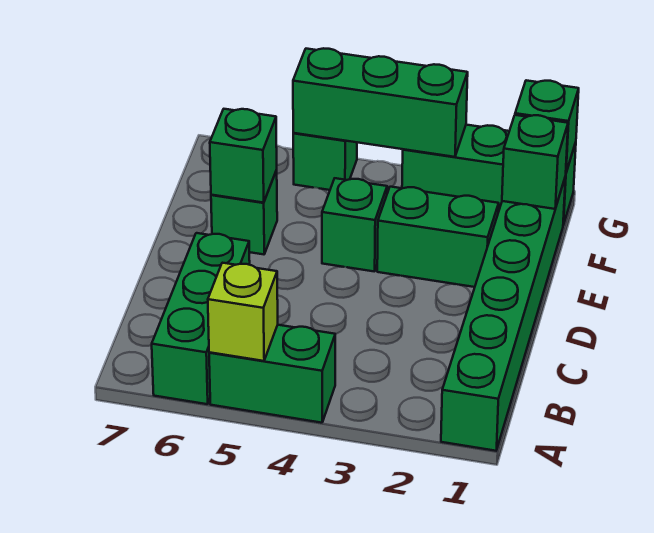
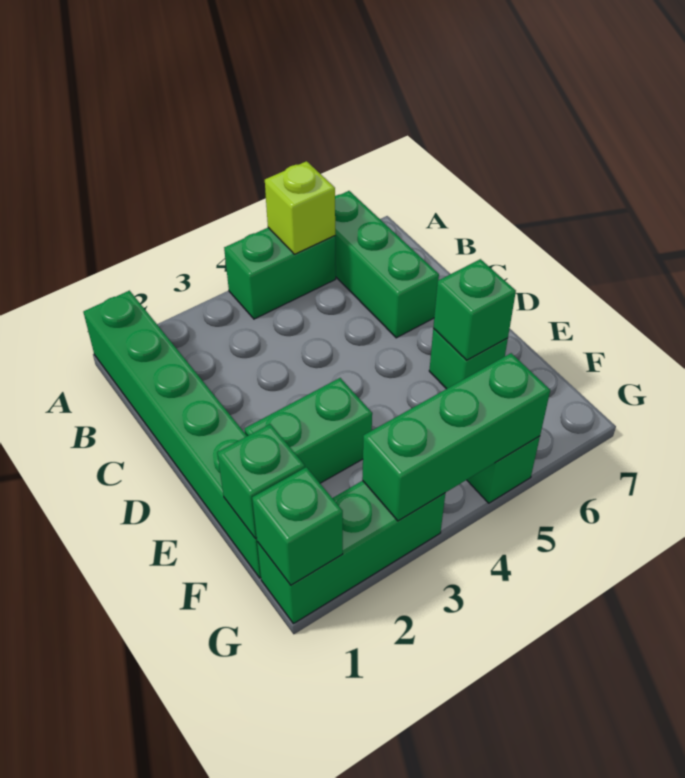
green brick E4 level 1 -> none

